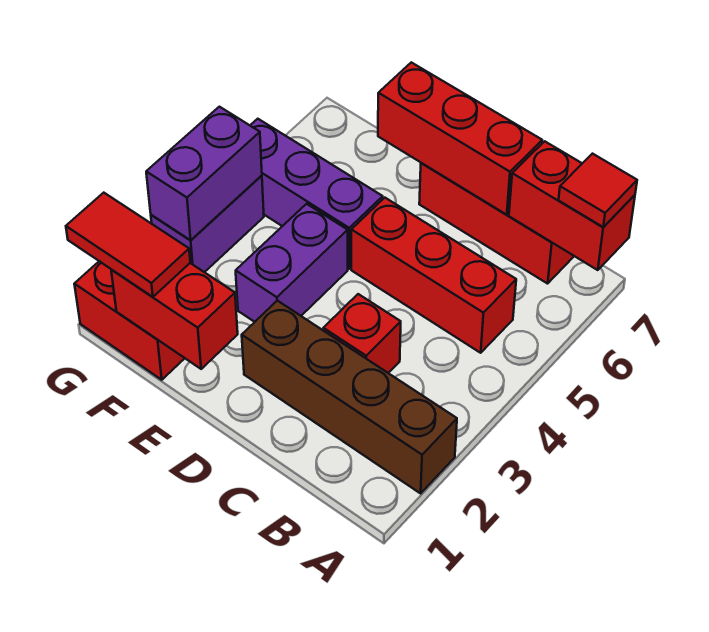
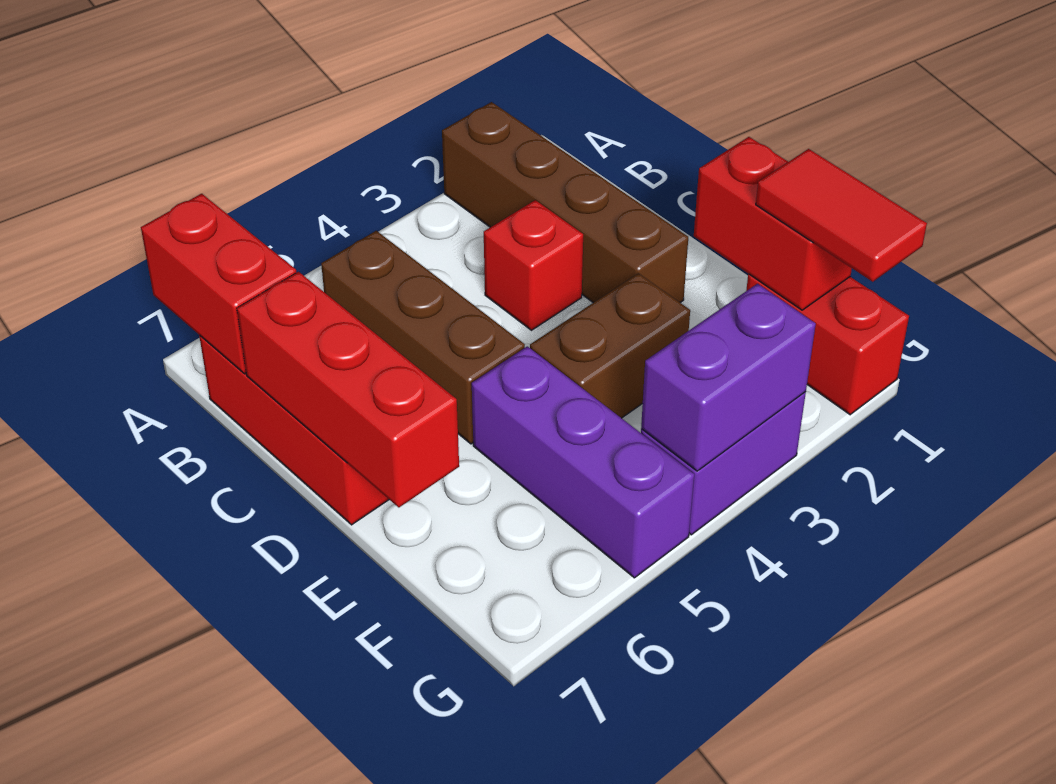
red tile A7 level 3 -> none
red brick B5:D5 level 1 -> brown brick B5:D5 level 1
purple brick E3:E4 level 1 -> brown brick E3:E4 level 1

